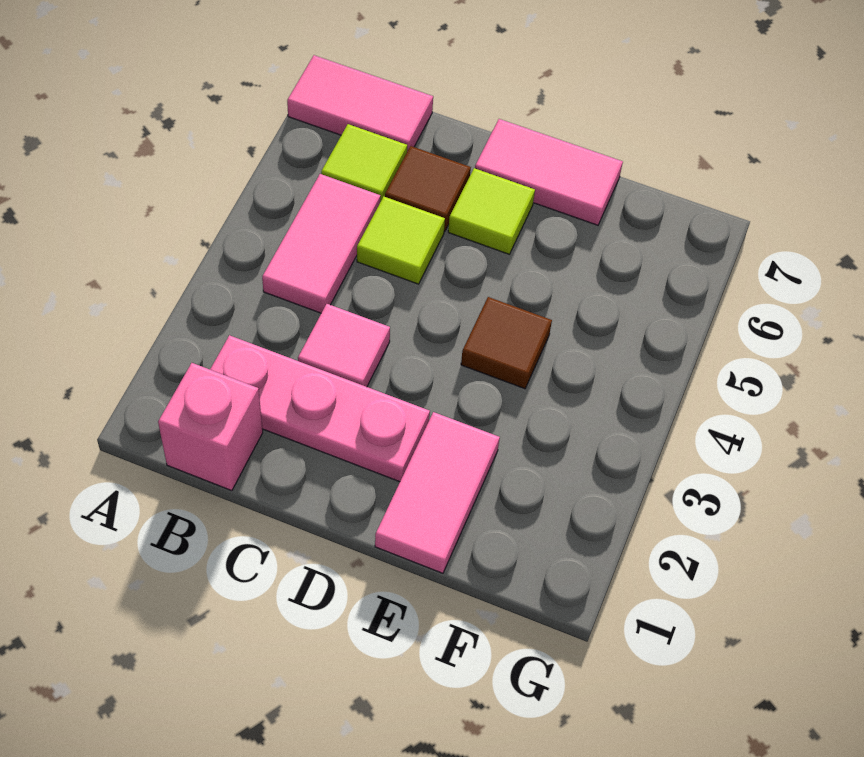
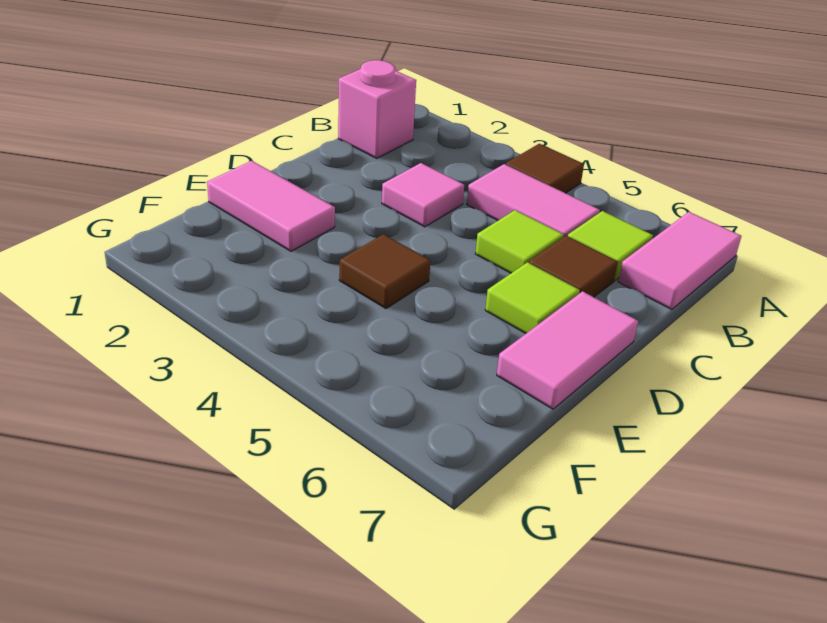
none -> brown tile A4 level 1
pink plate B2:D2 level 1 -> none

